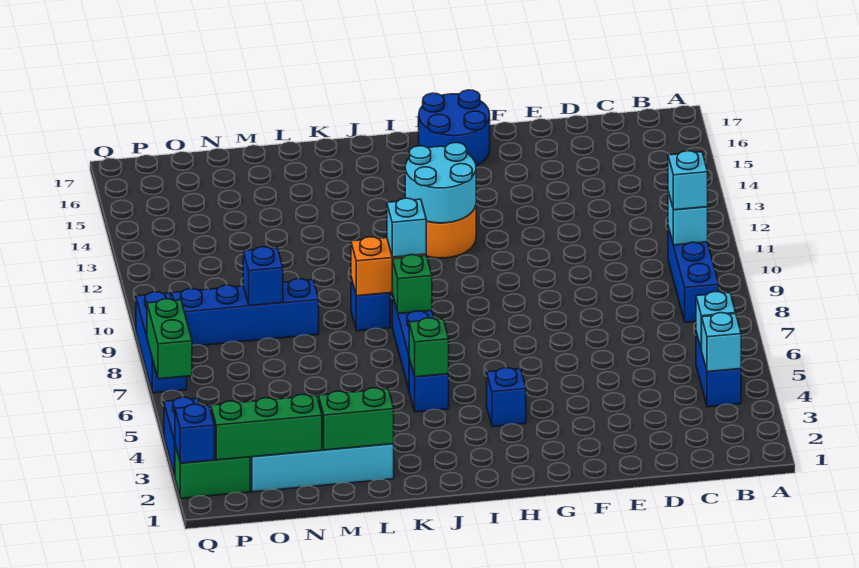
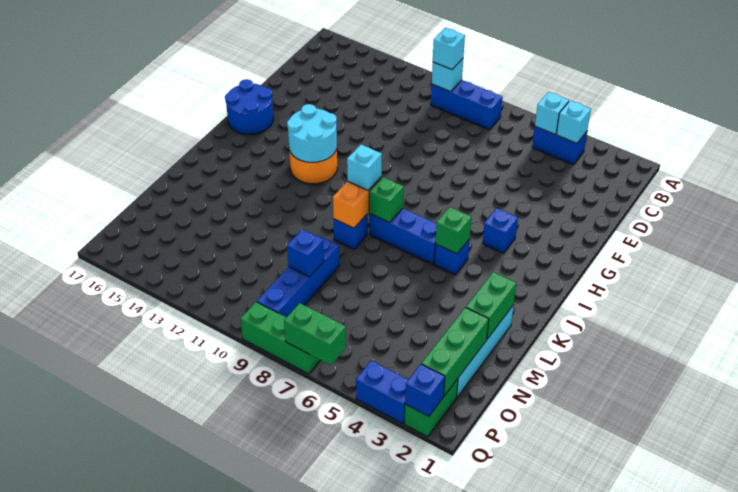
blue brick Q7:Q9 level 1 -> green brick Q7:Q9 level 1

